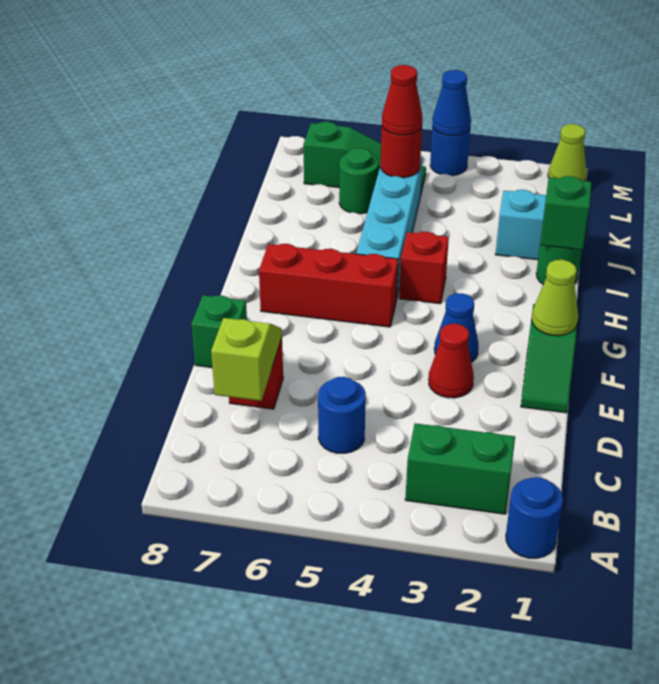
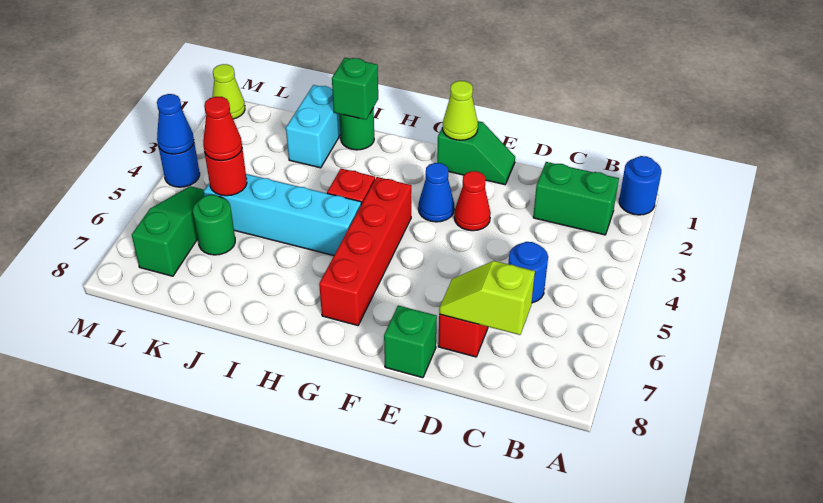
green brick B2:B3 level 1 -> green brick B2:C2 level 1
red brick G5:G7 level 1 -> red brick G4:G7 level 1

